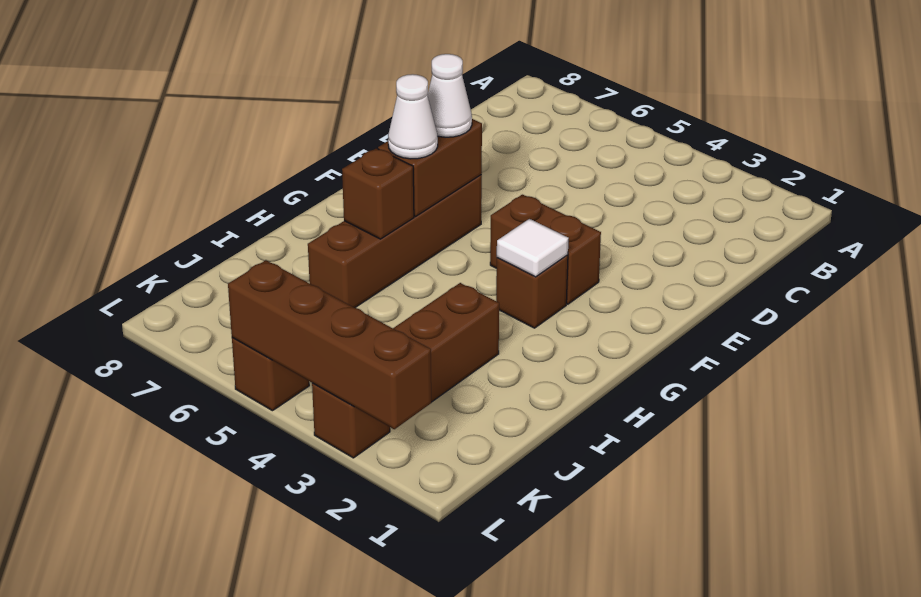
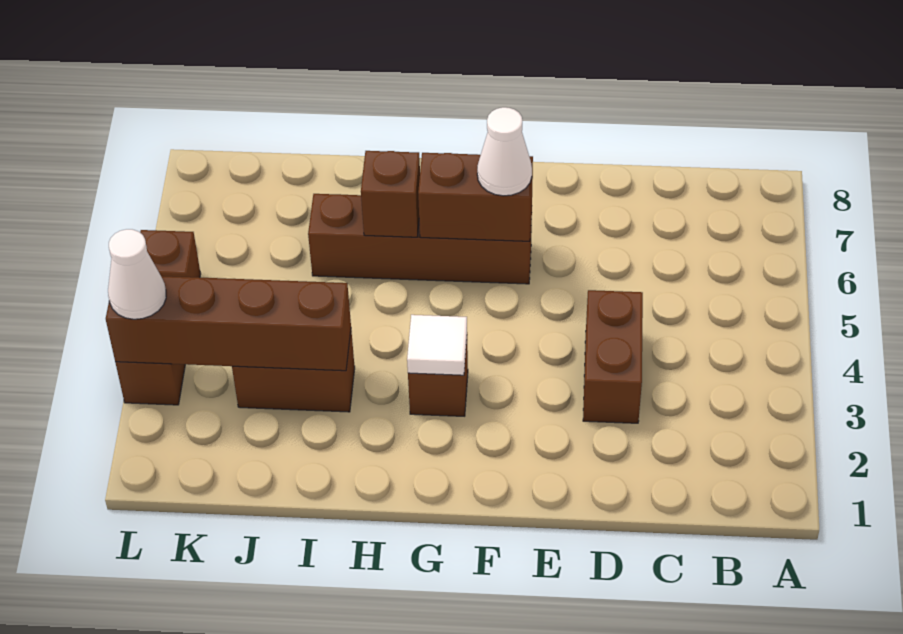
brown brick F3:F4 level 1 -> brown brick D3:D4 level 1
white cone G6 level 3 -> white cone L3 level 3
brown brick L2:L5 level 2 -> brown brick I3:L3 level 2

